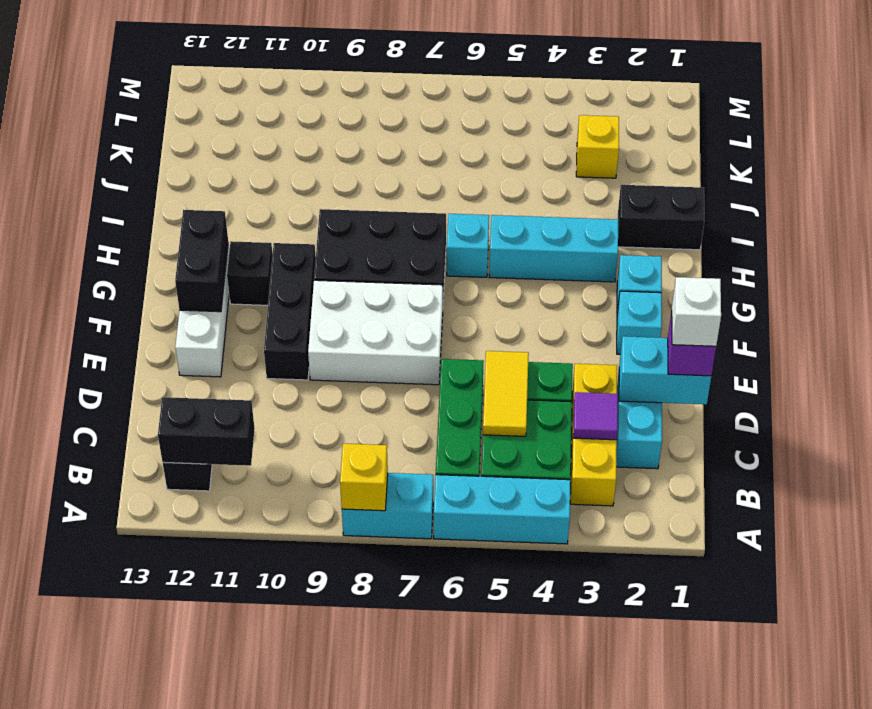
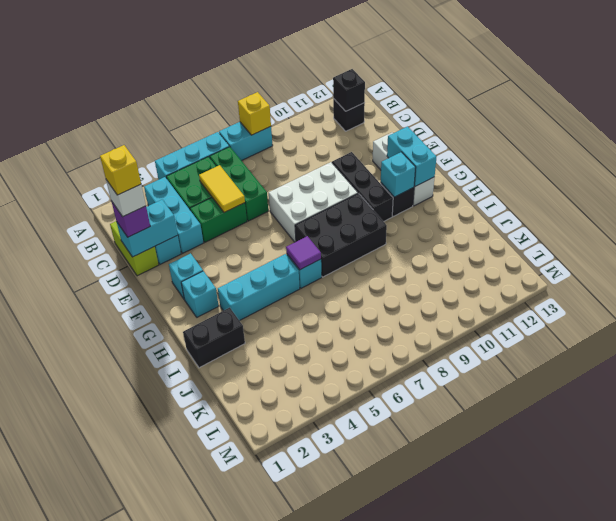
yellow brick B3:D3 level 1 -> cyan brick B3:D3 level 1
black brick B11:B12 level 2 -> black brick B12 level 2
none -> lime brick C1:D1 level 1
purple tile C3 level 2 -> purple tile H6 level 2
black brick F12:G12 level 2 -> cyan brick F12:G12 level 2
none -> cyan brick G11 level 2
yellow brick K3 level 1 -> yellow brick D1 level 5

